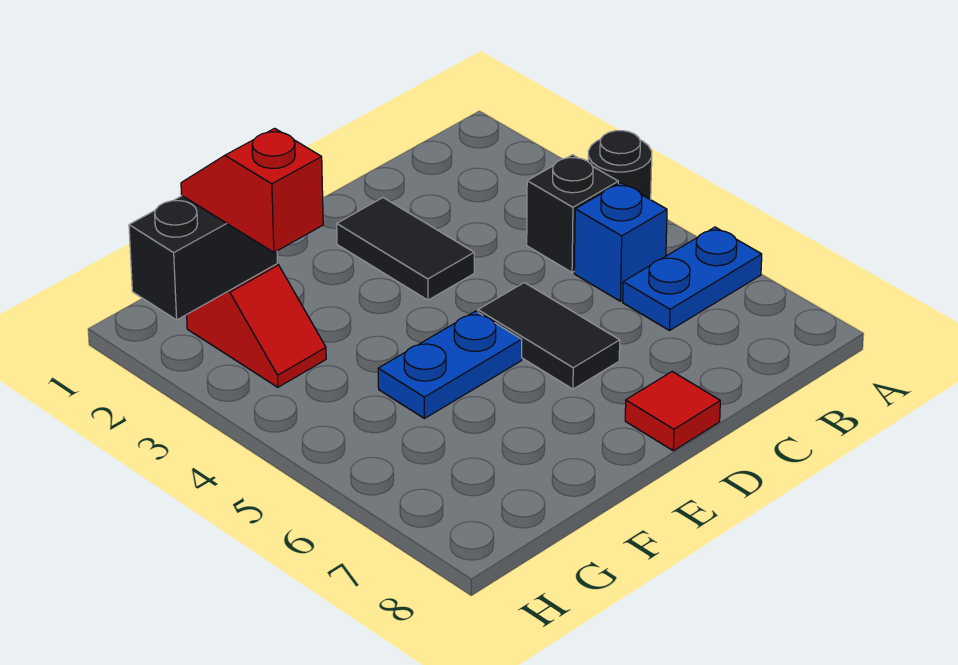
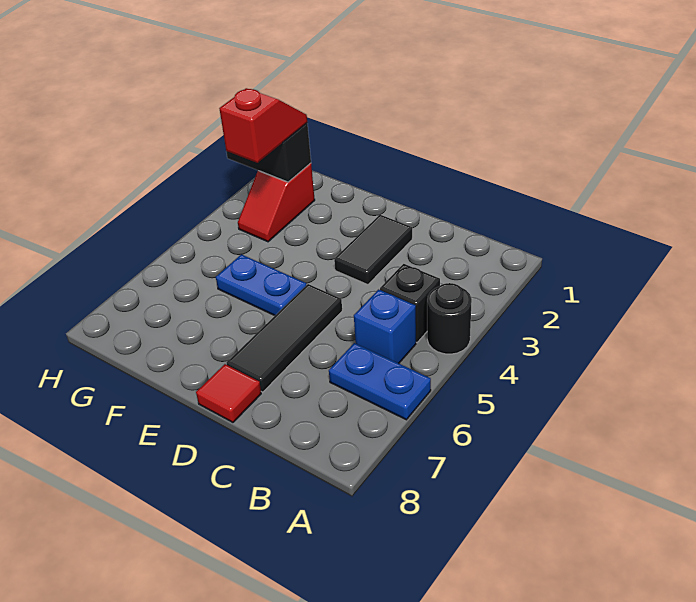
black tile D5:D6 level 1 -> black tile D5:D7 level 1

